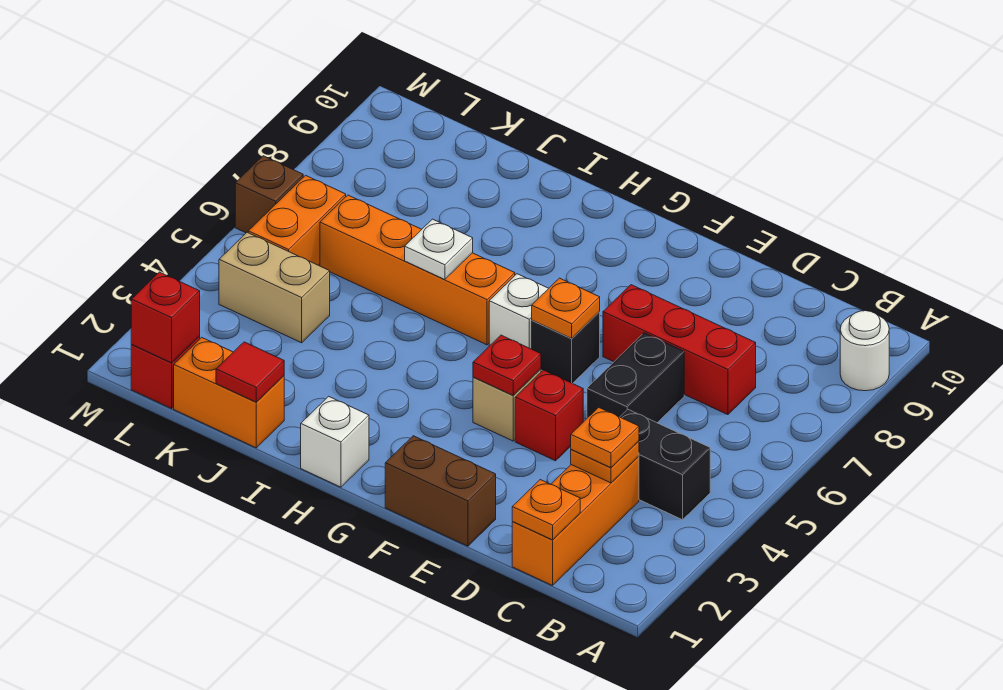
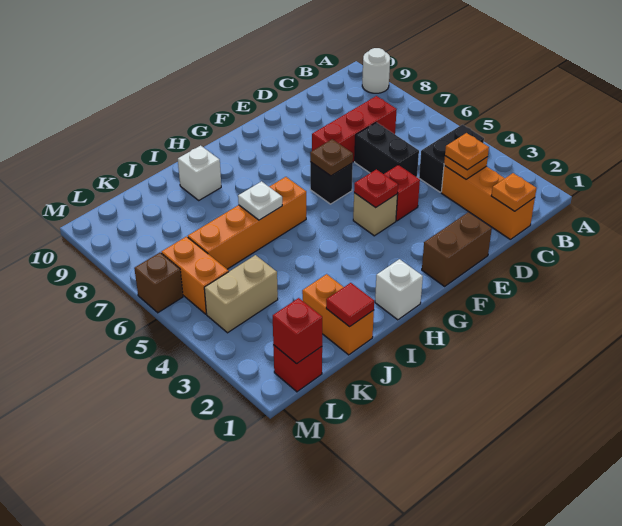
orange plate F6 level 2 -> brown plate F6 level 2
white brick G6 level 1 -> white brick I9 level 1
orange brick J1:K1 level 1 -> orange brick J1:J2 level 1

